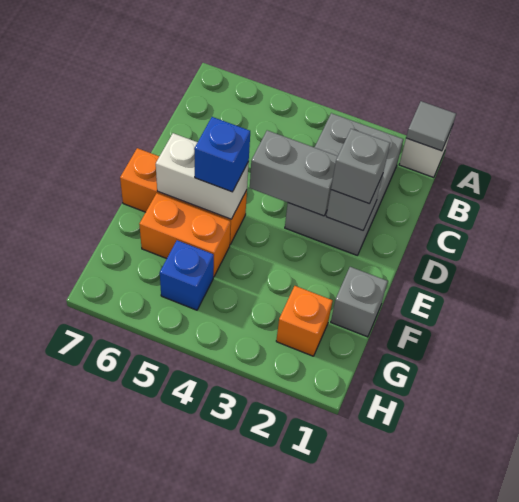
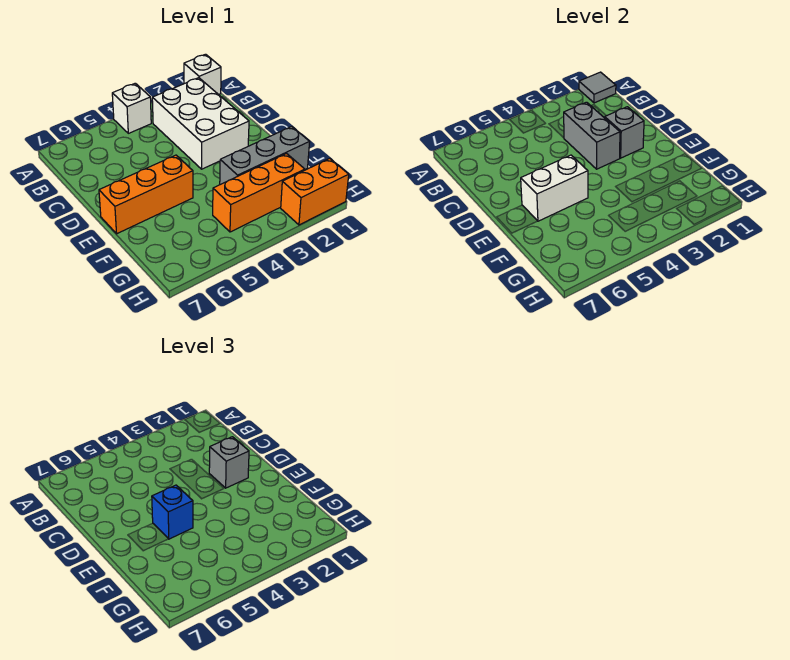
none -> white brick A4 level 1
grey brick B2:D3 level 1 -> white brick B2:D3 level 1
grey brick D3:D4 level 2 -> grey brick C3:D3 level 2
grey brick F1 level 1 -> grey brick F1:F3 level 1
orange brick F5:F6 level 1 -> orange brick H1:H2 level 1
orange brick G2 level 1 -> orange brick G2:G4 level 1
blue brick G5 level 1 -> none

